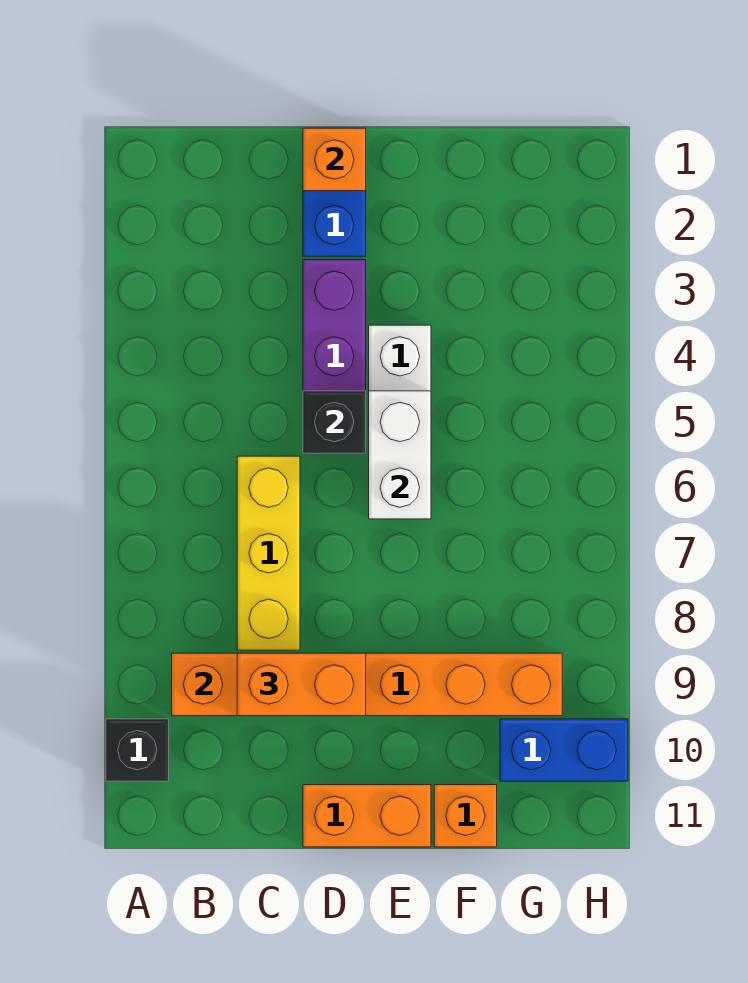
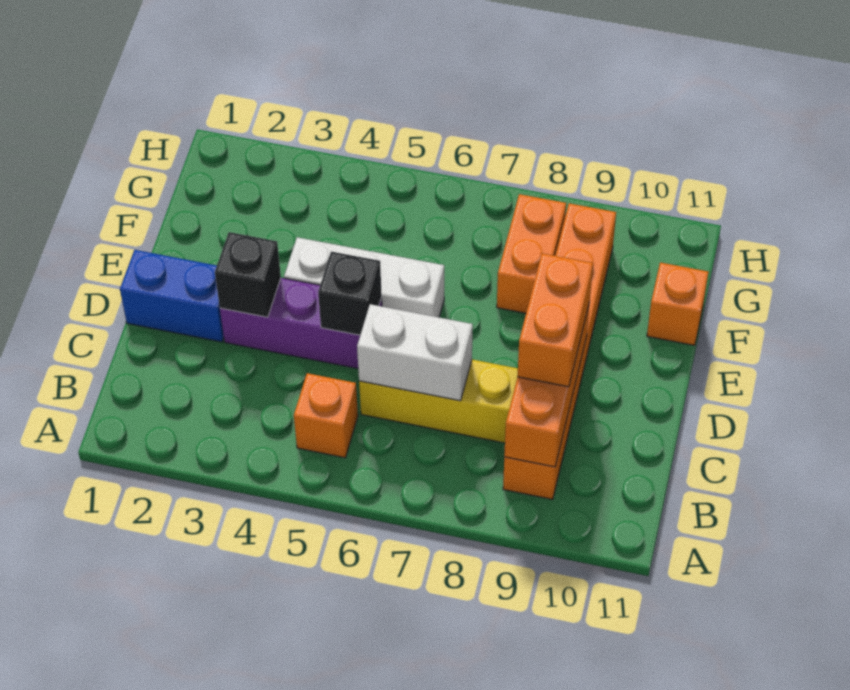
black brick A10 level 1 -> black brick D3 level 2
orange brick D1 level 2 -> orange brick B5 level 1
orange brick D11:E11 level 1 -> orange brick F8:G8 level 1
white brick E5:E6 level 2 -> white brick C6:C7 level 2
blue brick G10:H10 level 1 -> none

